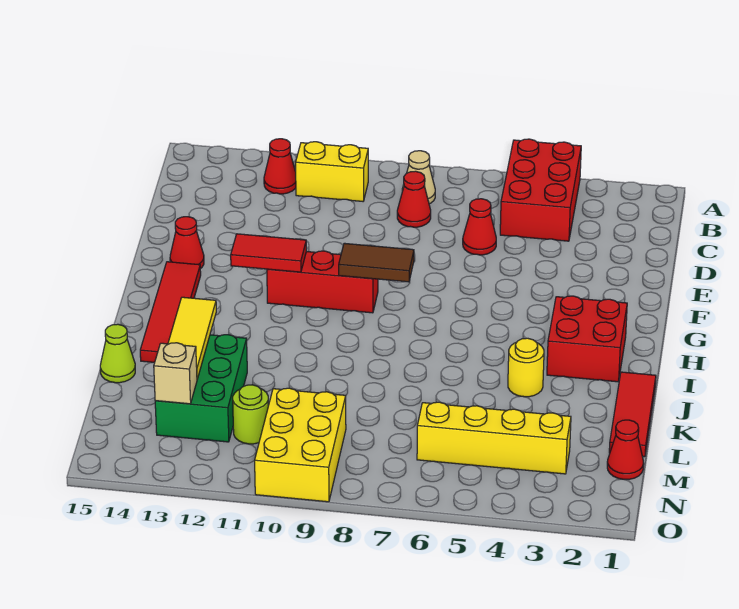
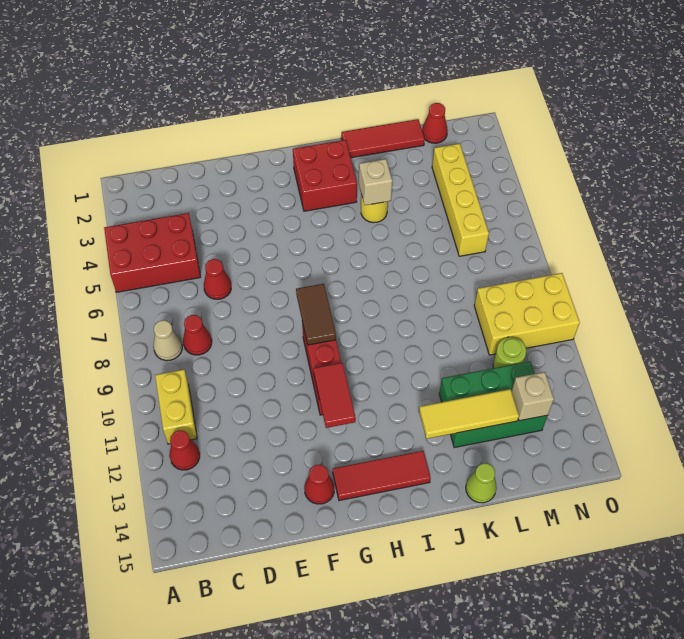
red tile G14:J14 level 1 -> red tile G14:I14 level 1
none -> tan brick J4 level 2

